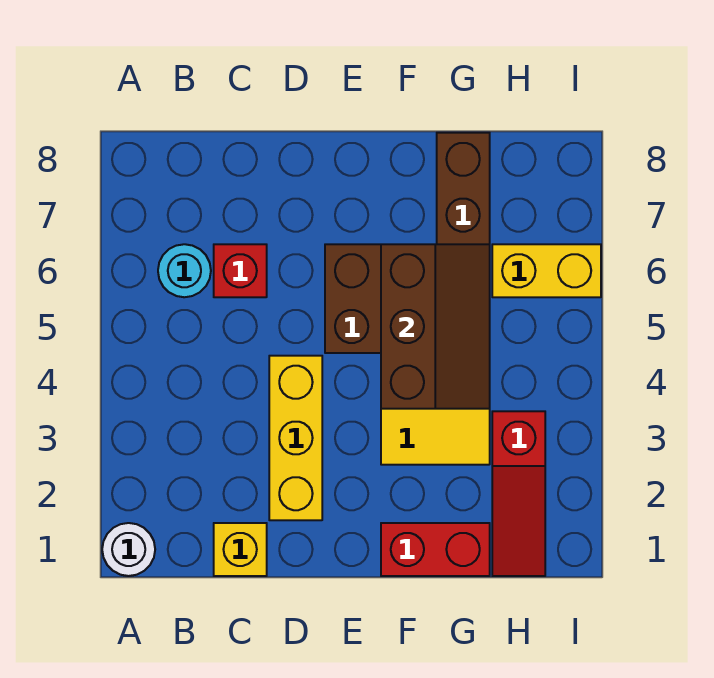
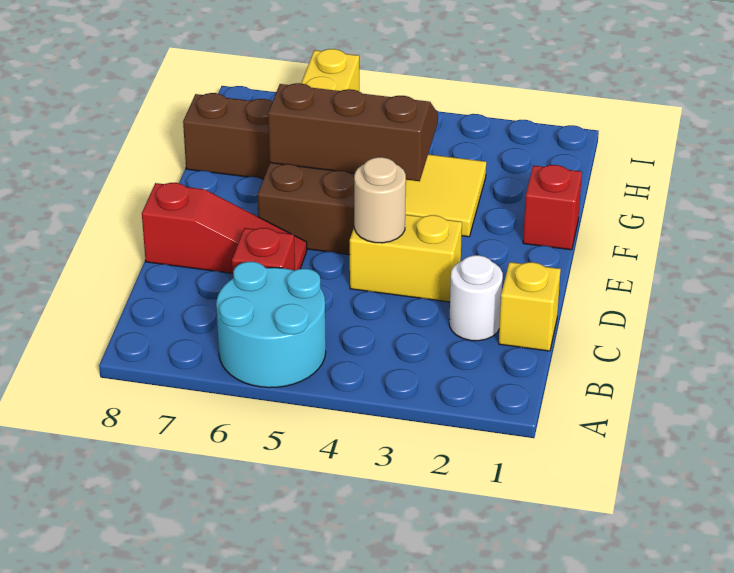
white round brick A1 level 1 -> white round brick C2 level 1
cyan round brick B6 level 1 -> cyan round brick A5:B6 level 1
yellow brick D2:D4 level 1 -> yellow brick D3:D4 level 1
none -> tan round brick D4 level 2
red brick F1:G1 level 1 -> red brick F1 level 1
red slope H1:H3 level 1 top 3 -> red slope D6:D8 level 1 top 8

